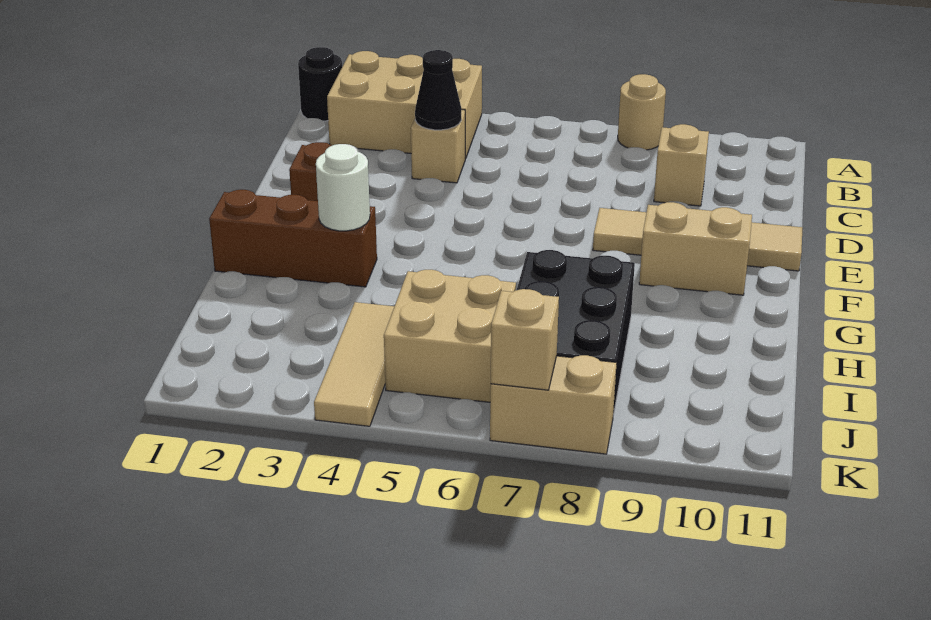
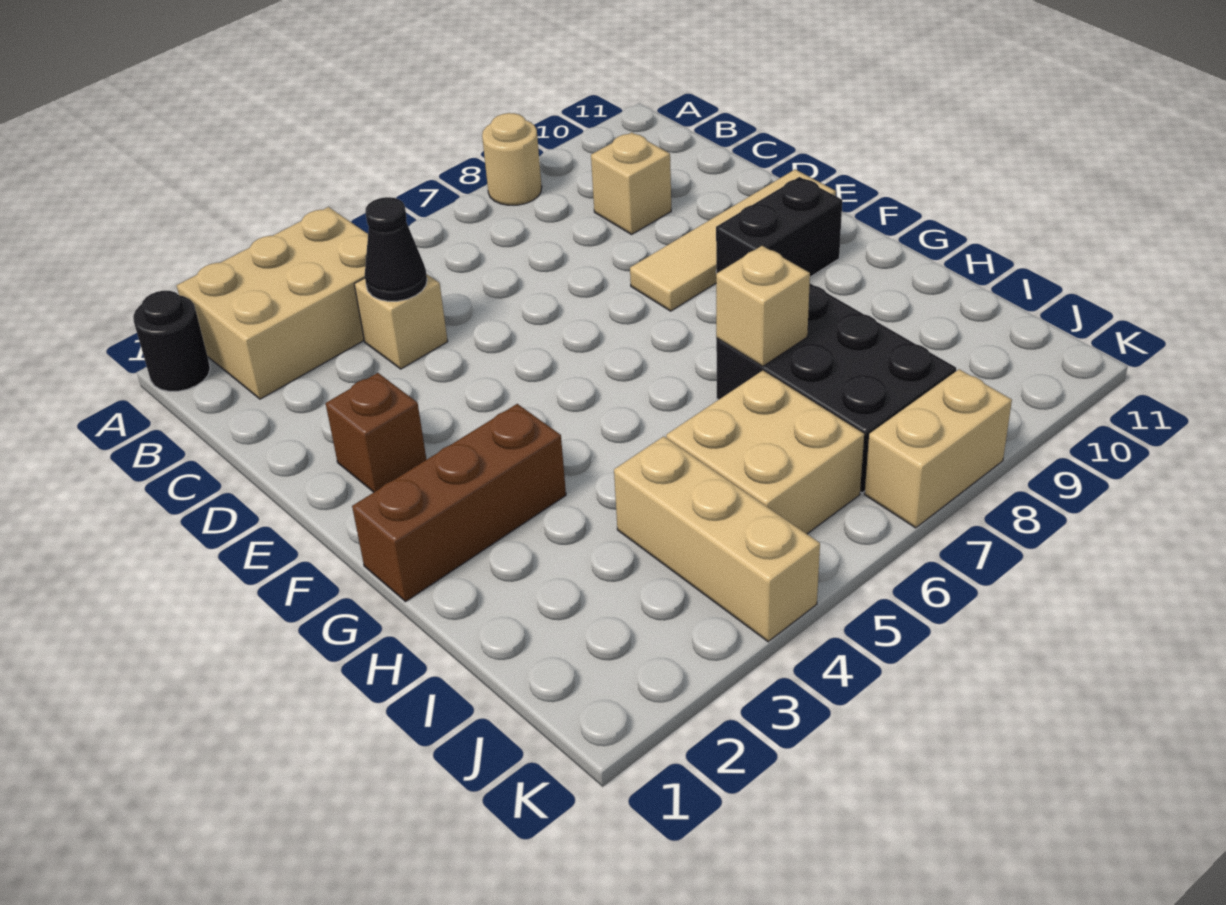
tan brick F9:F10 level 1 -> black brick F9:F10 level 1
white round brick G3 level 2 -> none
tan tile I4:K4 level 1 -> tan brick I4:K4 level 1
tan brick K7 level 2 -> tan brick H7 level 2

